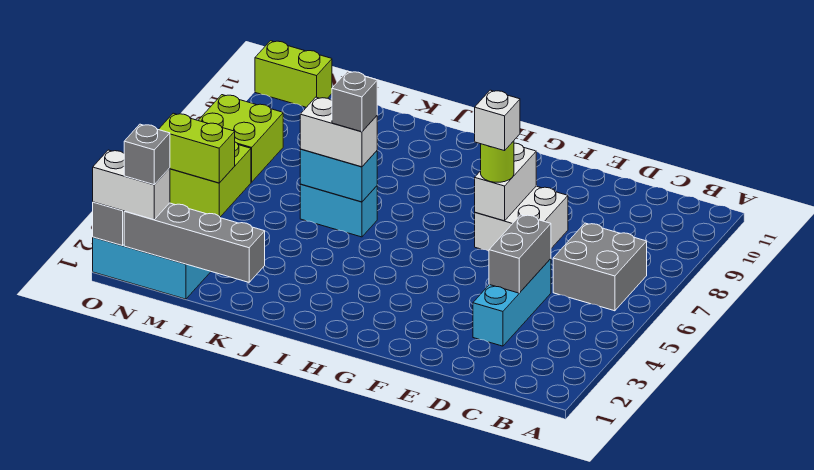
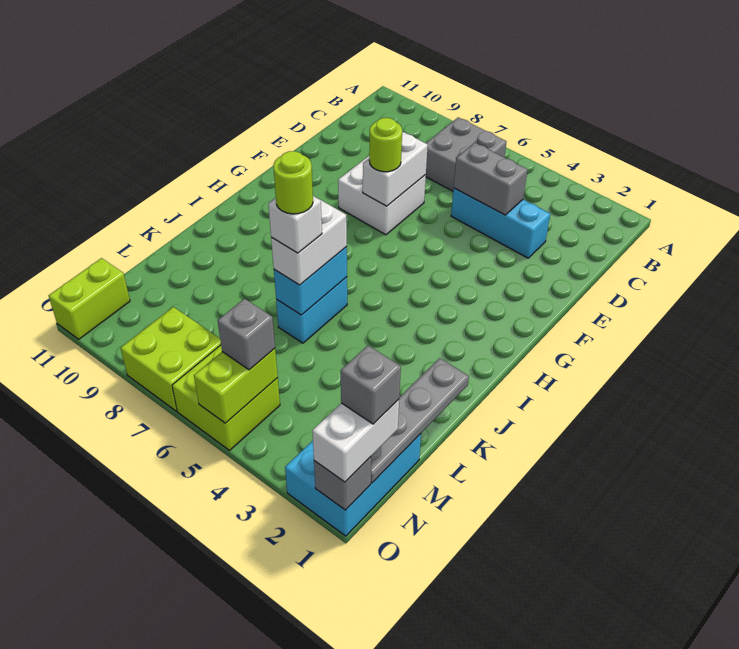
white brick F7:F8 level 2 -> white brick E7:F7 level 2
white brick F7 level 4 -> white brick K6 level 4
grey brick J6 level 4 -> grey brick N5 level 3
grey brick K1:N1 level 2 -> grey plate K1:N1 level 2
none -> lime round brick K6 level 5

